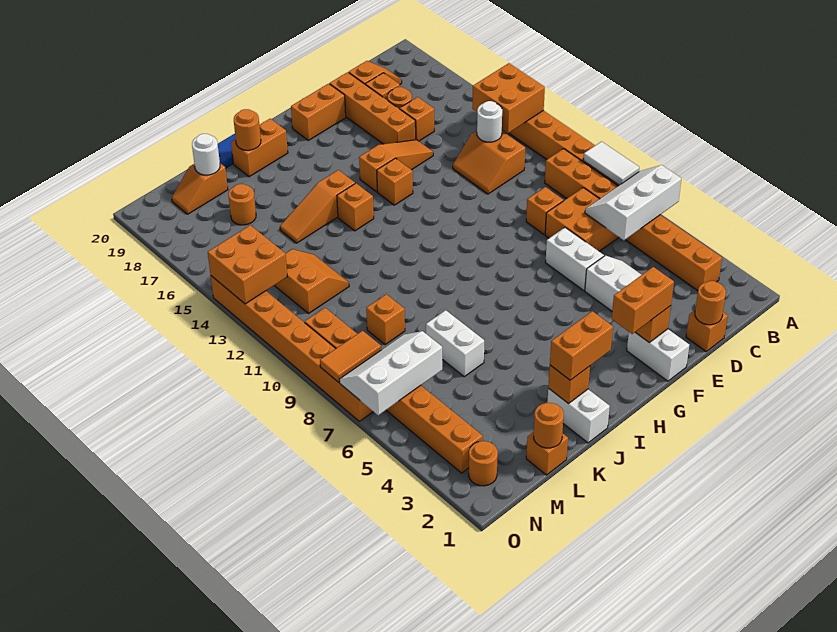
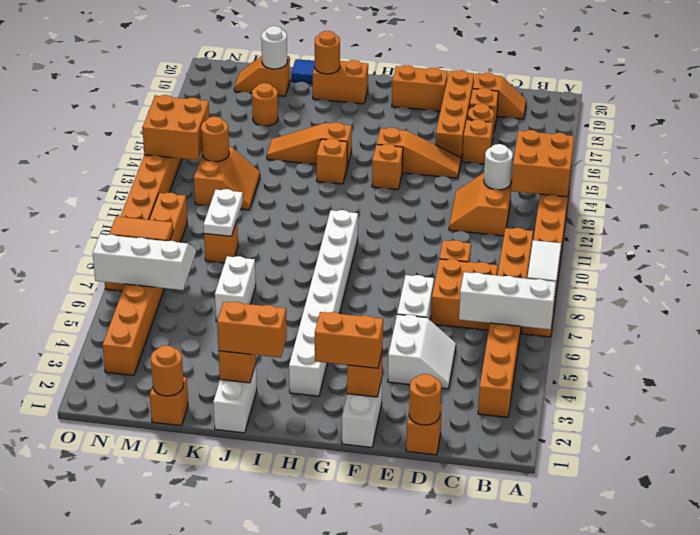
none -> white brick H3:H10 level 1
none -> white plate L9:L10 level 2
orange round brick N2 level 1 -> orange round brick M13 level 2

